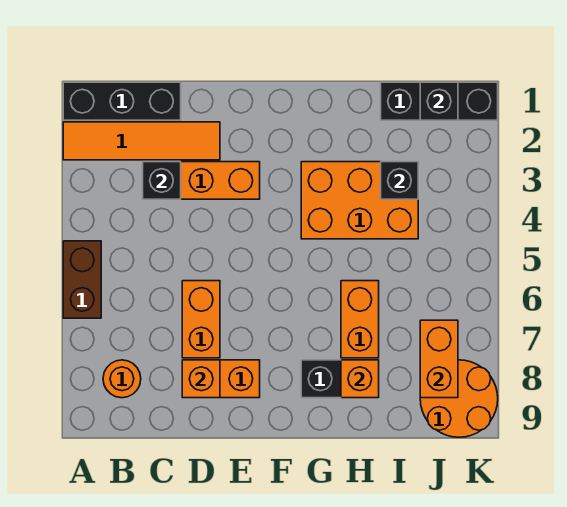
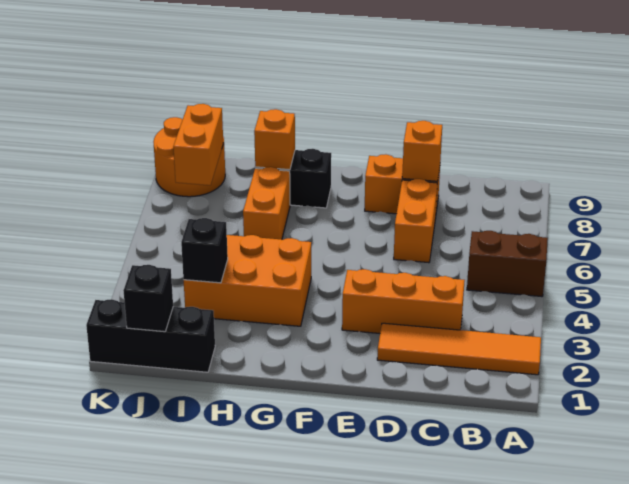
black brick A1:C1 level 1 -> none
brown brick A5:A6 level 1 -> brown brick A5:B5 level 1
orange round brick B8 level 1 -> none
black brick C3 level 2 -> none

